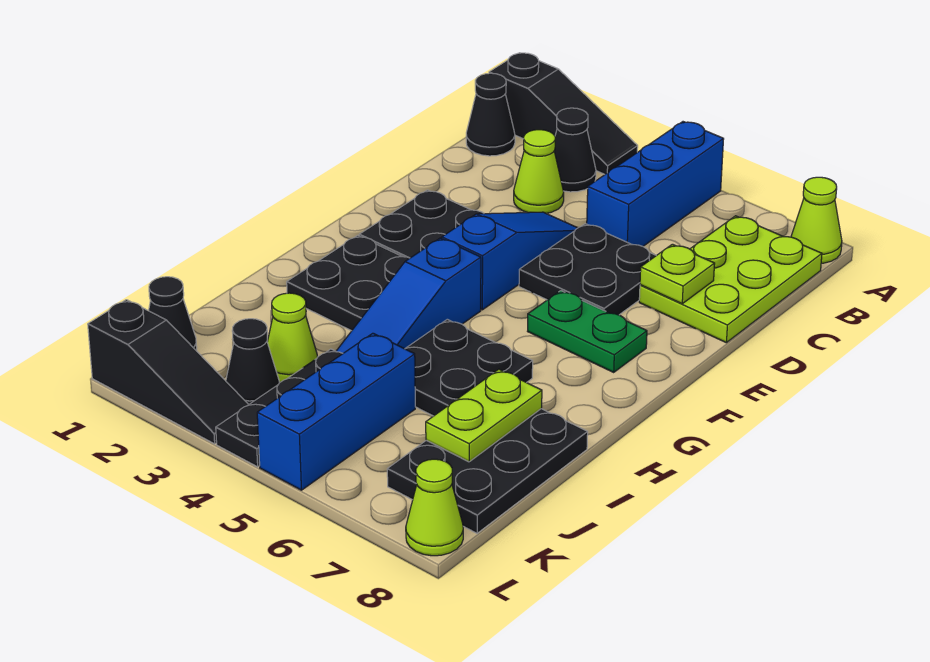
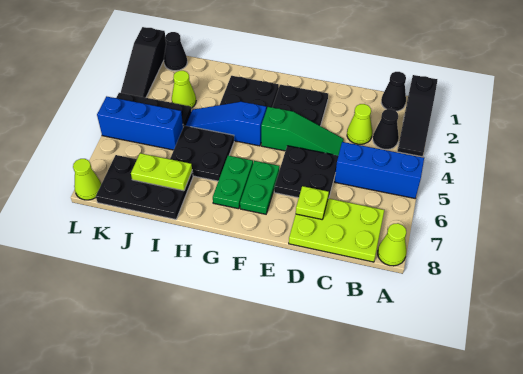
blue slope D4:F4 level 1 top F -> green slope D4:F4 level 1 top F
none -> green plate G6:G7 level 1
black cone K3 level 1 -> none

